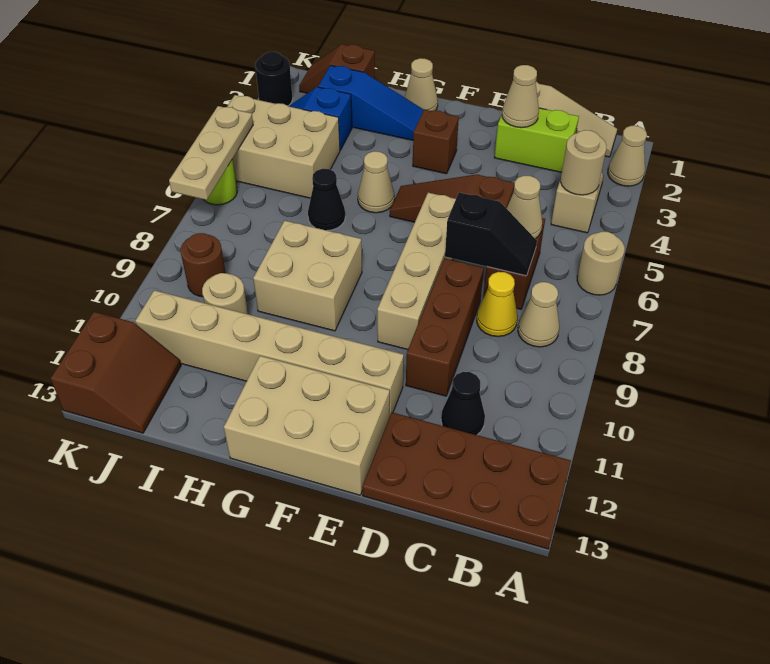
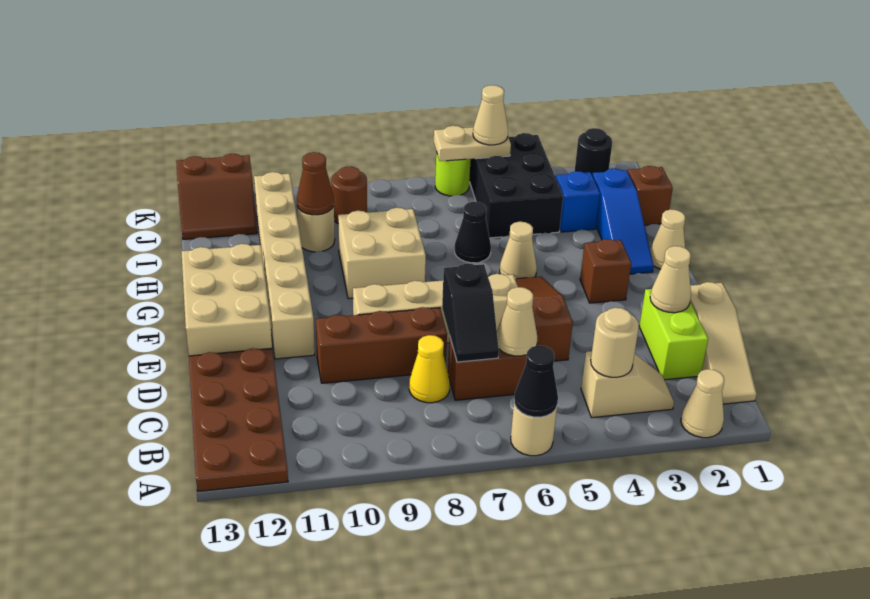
tan cone B8 level 1 -> tan cone K5 level 3
black cone C11 level 1 -> black cone A6 level 2
tan brick I4:K5 level 1 -> black brick I4:K5 level 1
none -> brown cone I10 level 2
tan plate K5:K7 level 2 -> tan plate K5:K6 level 2

